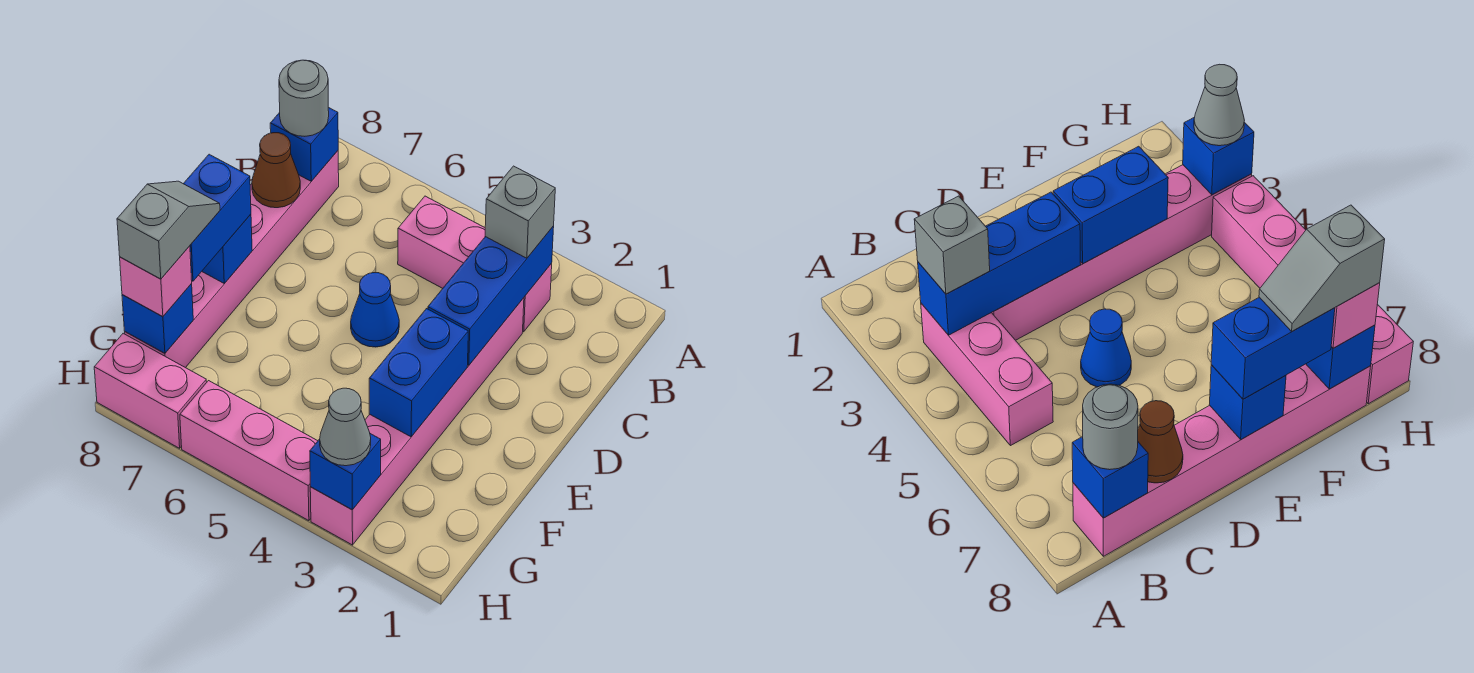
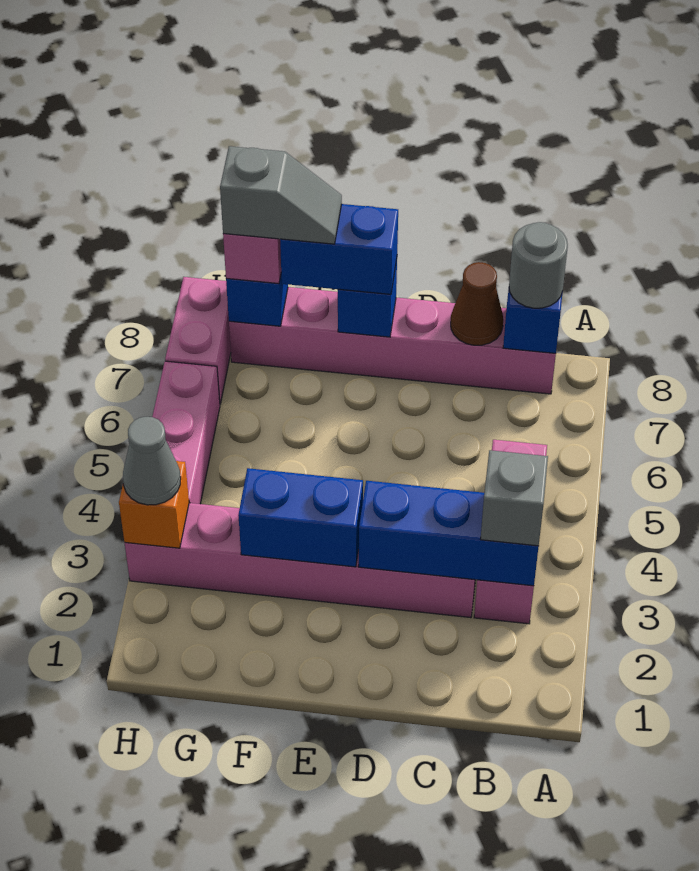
blue cone D5 level 1 -> none
blue brick H3 level 2 -> orange brick H3 level 2

